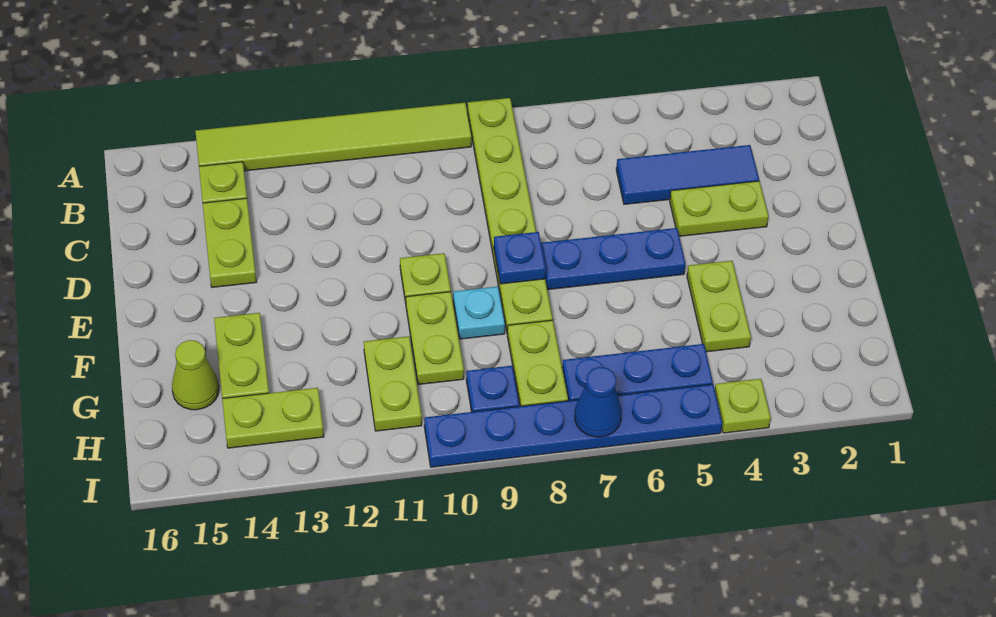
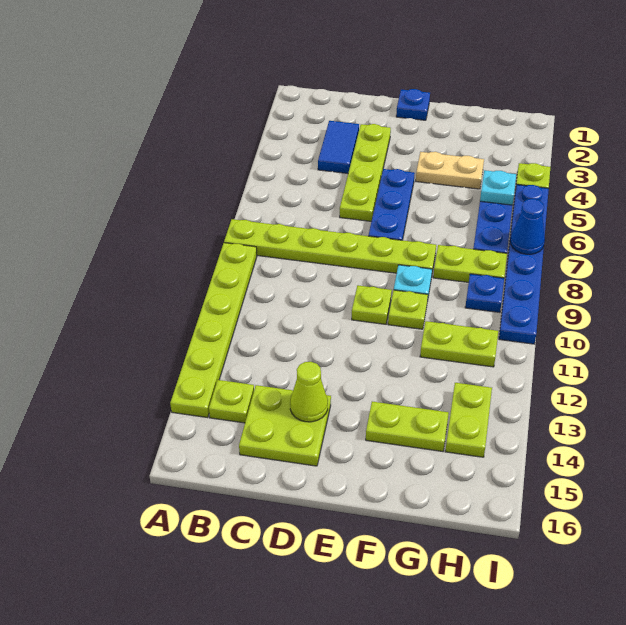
lime tile A9:A14 level 1 -> lime plate A9:A14 level 1
blue tile C3:C5 level 1 -> blue tile C3:C4 level 1
lime plate C14:D14 level 1 -> lime plate C14:D15 level 1
lime plate D3:D4 level 1 -> lime plate D3:D6 level 1
blue plate E8 level 2 -> blue plate E1 level 1
lime plate F4:G4 level 1 -> tan plate F4:G4 level 1
lime plate F10:G10 level 1 -> lime plate F10 level 1
lime cone G15 level 1 -> lime cone D14 level 2
none -> cyan plate H5 level 2

